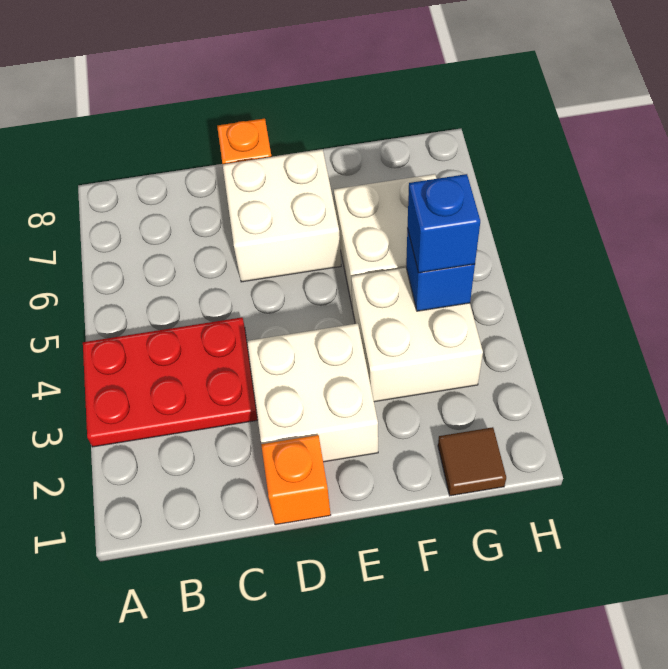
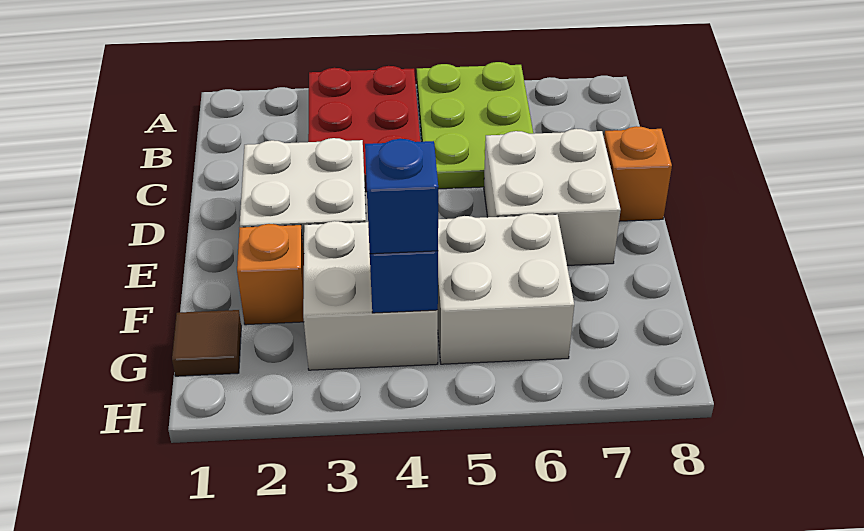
none -> lime plate A5:C6 level 1
orange brick D1 level 1 -> orange brick F2 level 1

